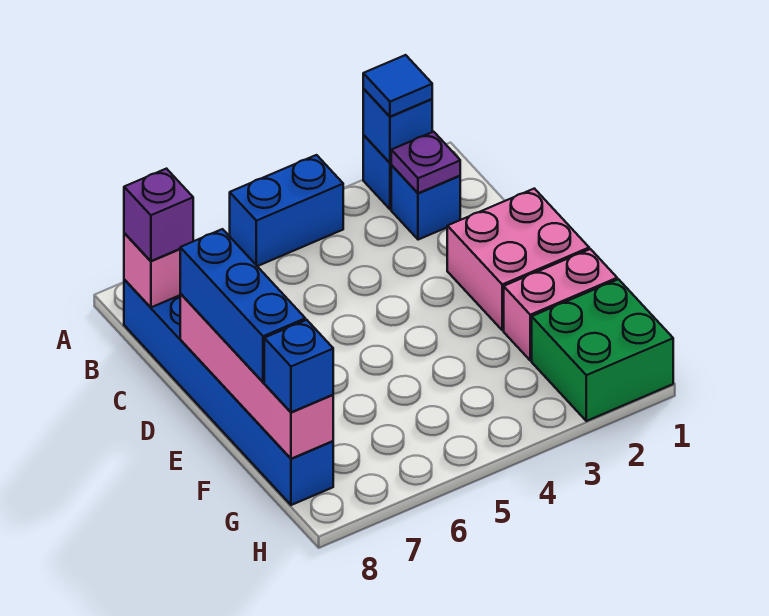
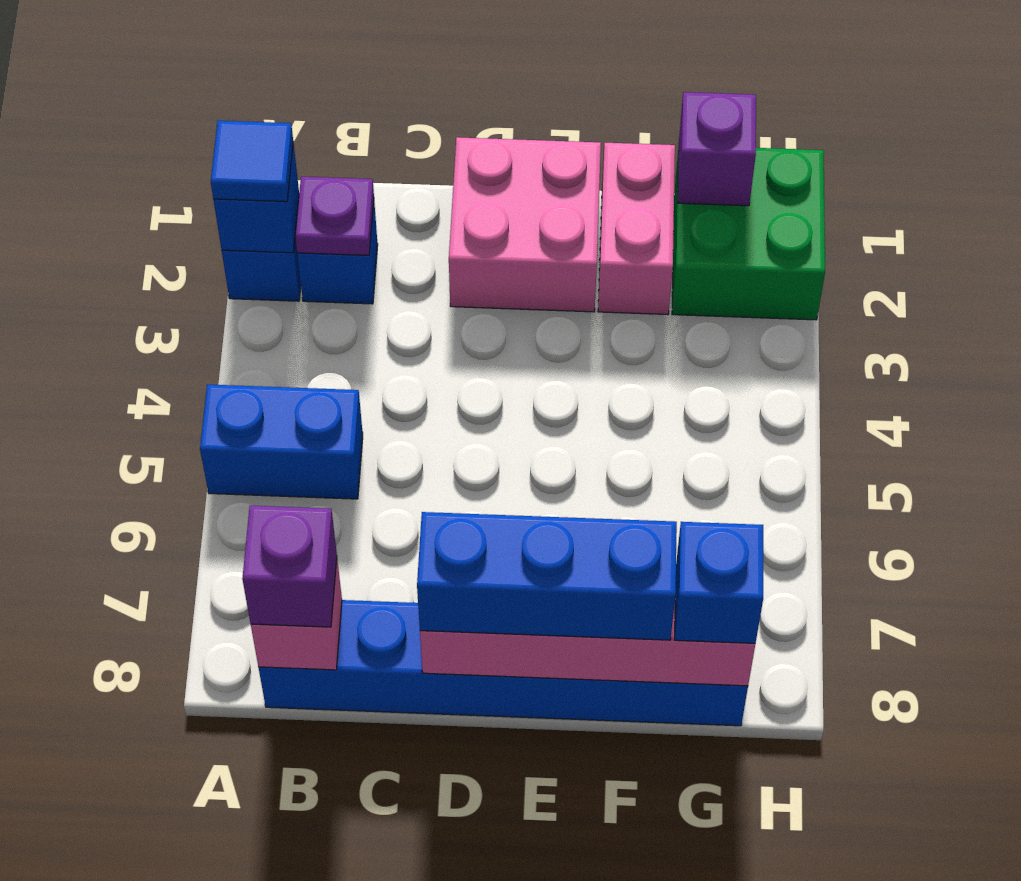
blue brick A4:A5 level 1 -> blue brick A5:B5 level 1
none -> purple brick G1 level 2

